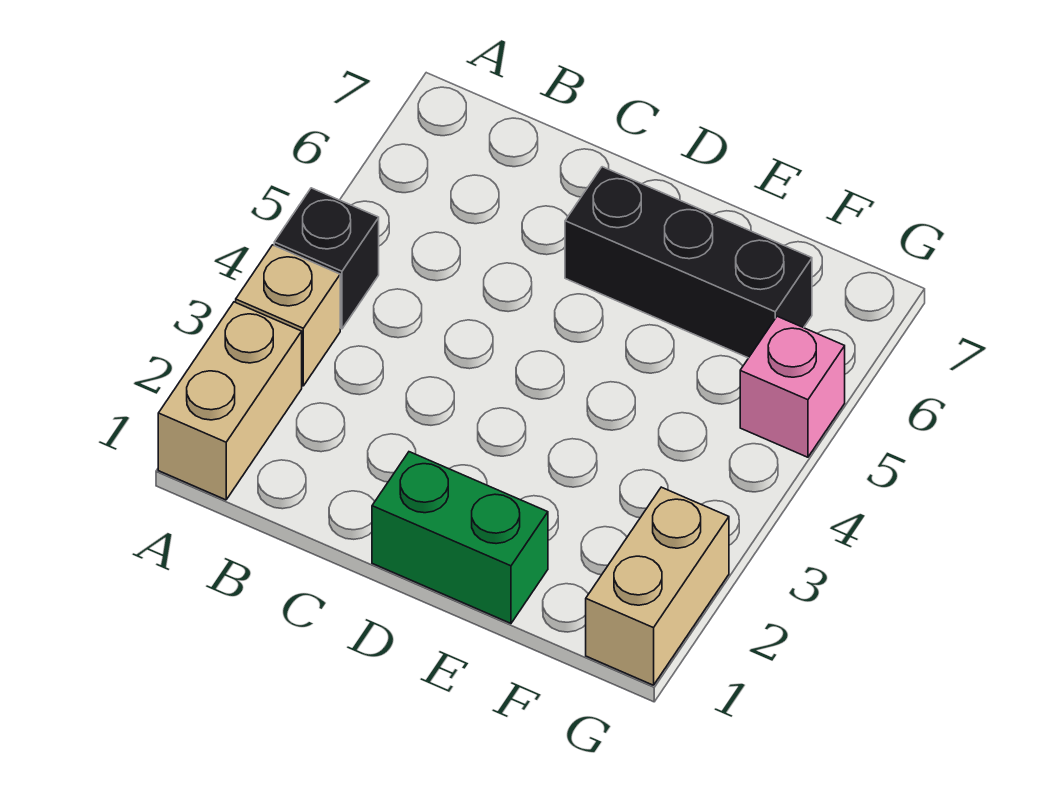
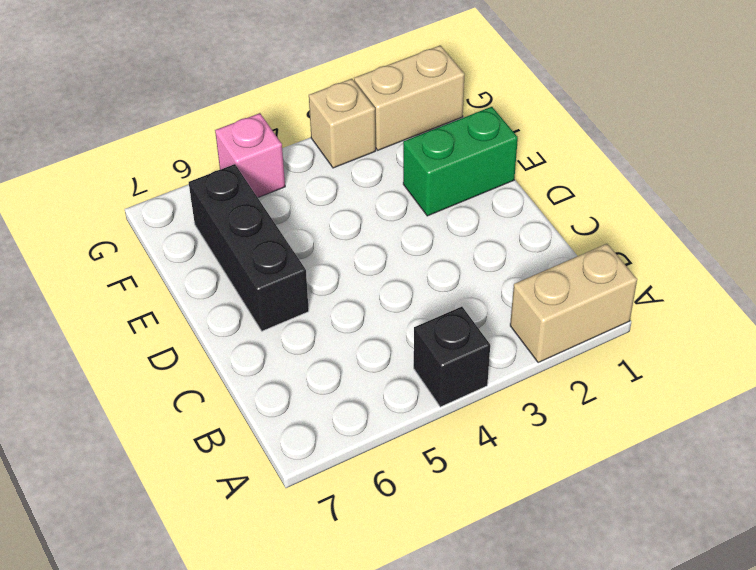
tan brick A3 level 1 -> tan brick G3 level 1
green brick D1:E1 level 1 -> green brick E1:E2 level 1

